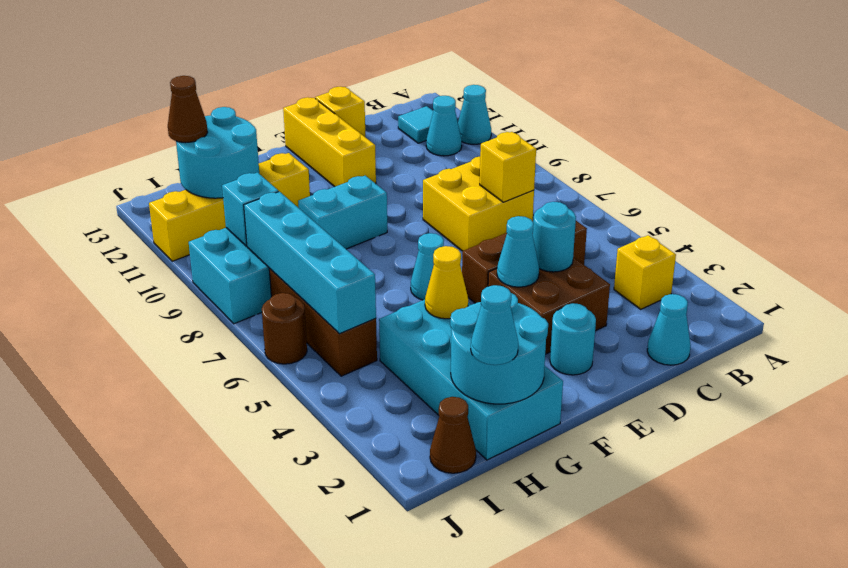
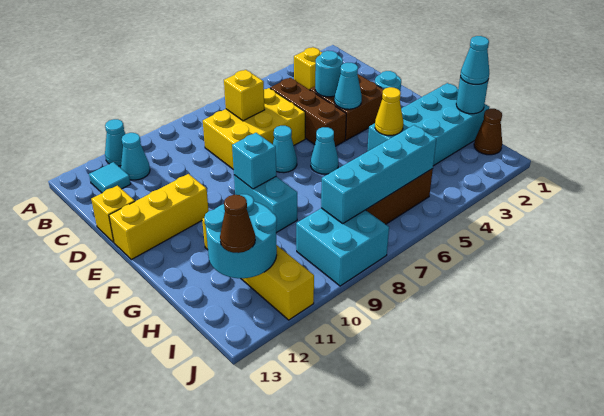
cyan cone C1 level 1 -> cyan cone E7 level 1
yellow brick C7:D8 level 1 -> yellow brick C6:D8 level 1
cyan round brick G1:H2 level 2 -> cyan round brick H1 level 2
cyan brick I9 level 2 -> cyan brick F9 level 2
brown round brick J6 level 1 -> none

